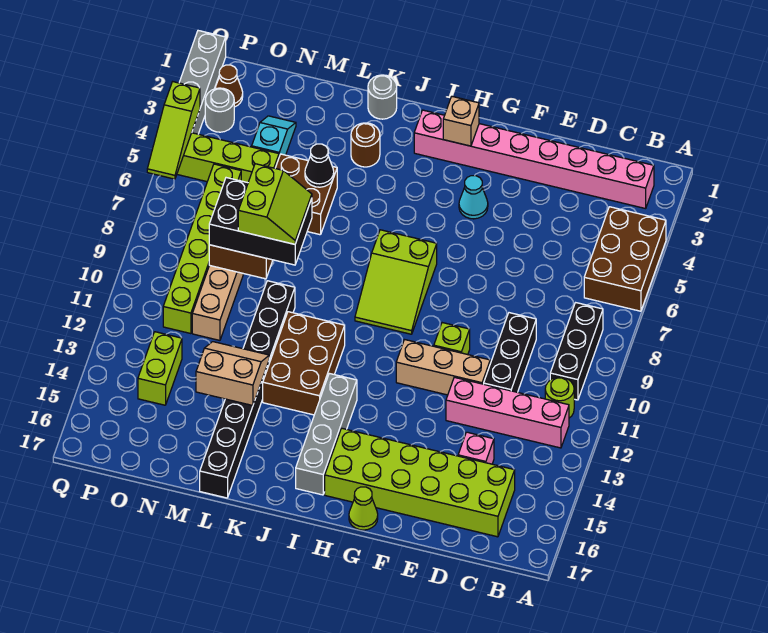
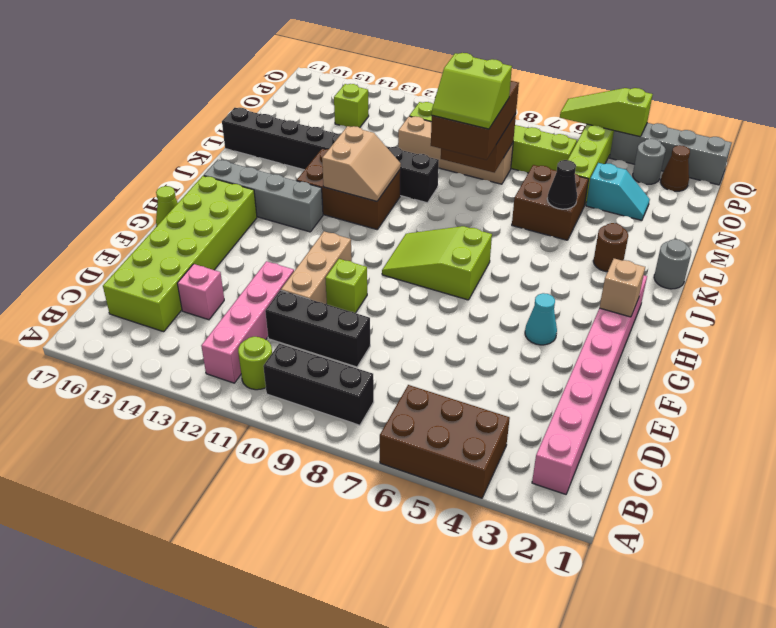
black brick L8:N9 level 3 -> brown brick L8:N9 level 3
tan slope L13:M14 level 2 top 14 -> tan slope J11:K12 level 2 top 12
lime brick O13:O14 level 1 -> lime brick O14 level 1

